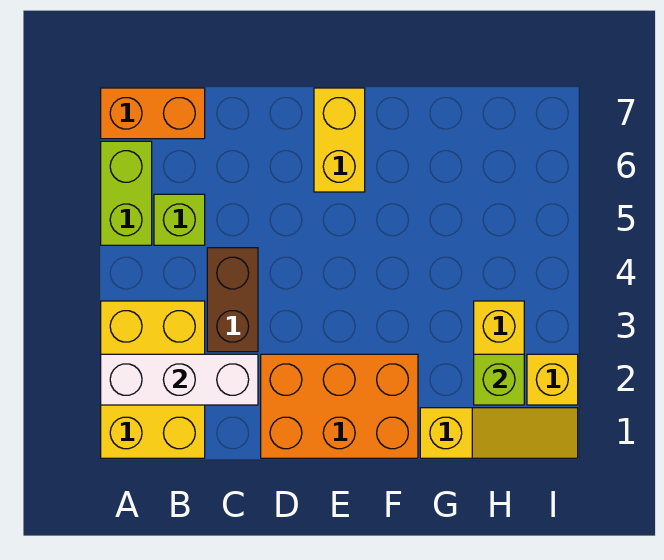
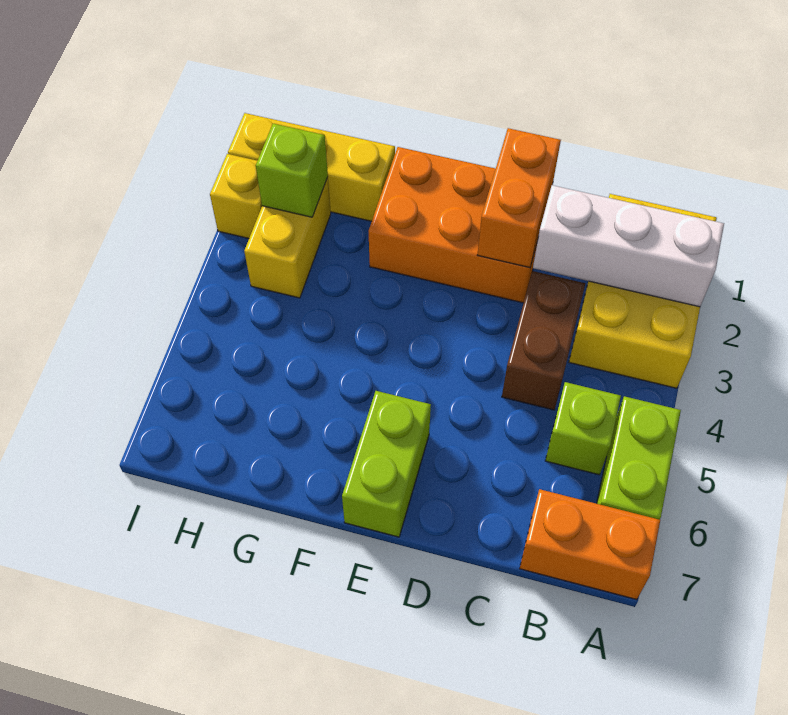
none -> orange brick D1:D2 level 2
yellow brick E6:E7 level 1 -> lime brick E6:E7 level 1
yellow slope G1:I1 level 1 top G -> yellow brick G1:I1 level 1

